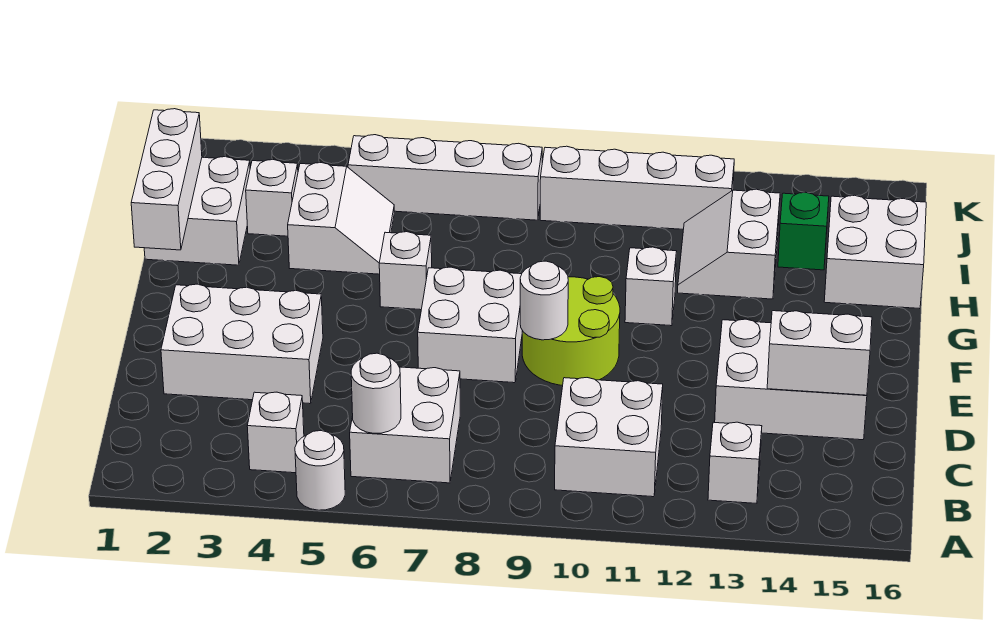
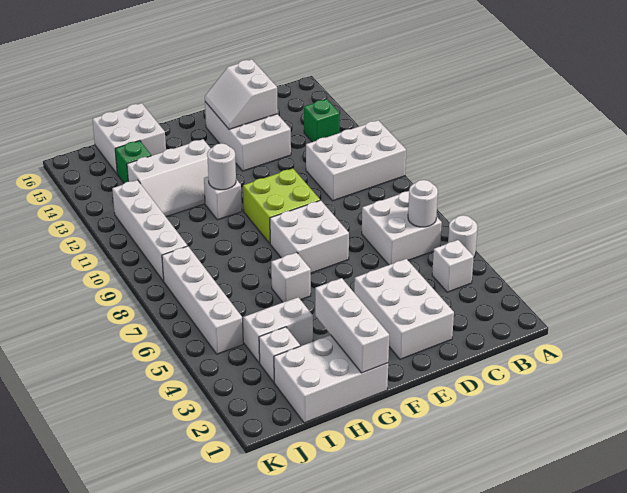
white brick B10:C11 level 1 -> white brick A10:C11 level 1
white brick B13 level 1 -> green brick B13 level 1
lime round brick E9:F10 level 1 -> lime brick E9:F10 level 1
white round brick E9 level 2 -> white round brick G11 level 2
white brick G1:I1 level 2 -> white brick G1:G3 level 2
white brick H1:I2 level 1 -> white brick G1:I2 level 1
white slope H12:I13 level 1 top 13 -> white slope G12:I13 level 1 top 13

